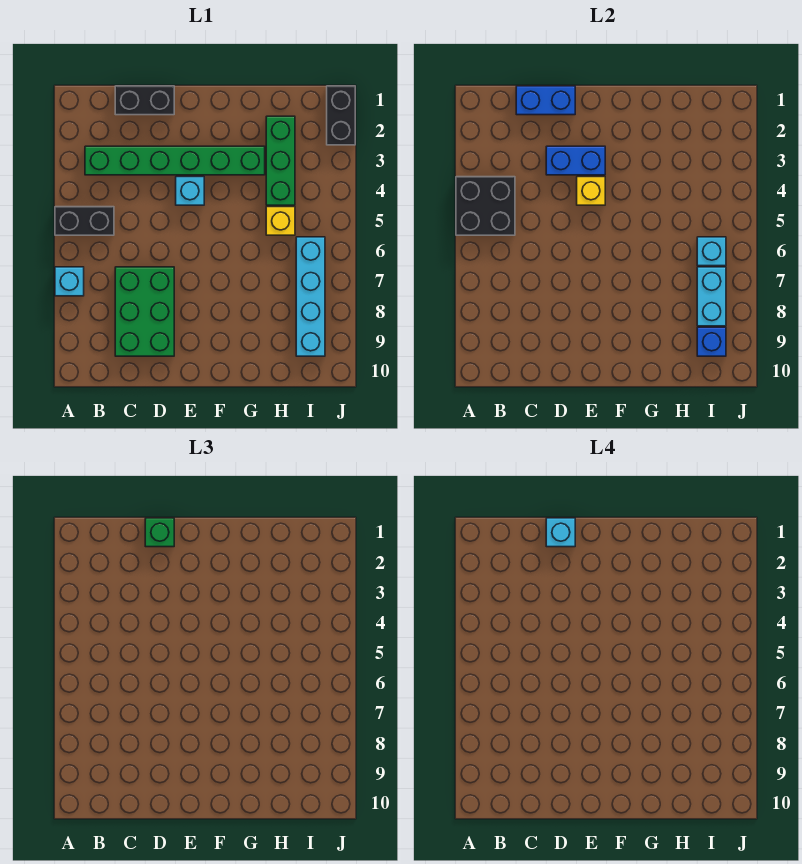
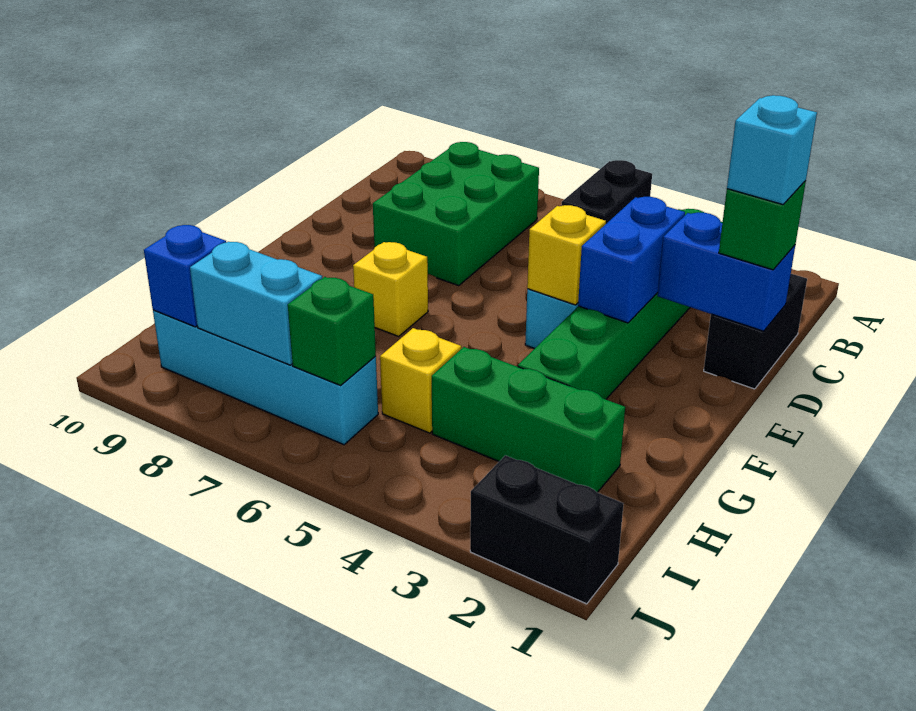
black brick A4:B5 level 2 -> none
cyan brick A7 level 1 -> none
blue brick C1:D1 level 2 -> blue brick D1:D2 level 2
green brick C7:D9 level 1 -> green brick B7:D8 level 1
none -> yellow brick F7 level 1
cyan brick I6 level 2 -> green brick I6 level 2

